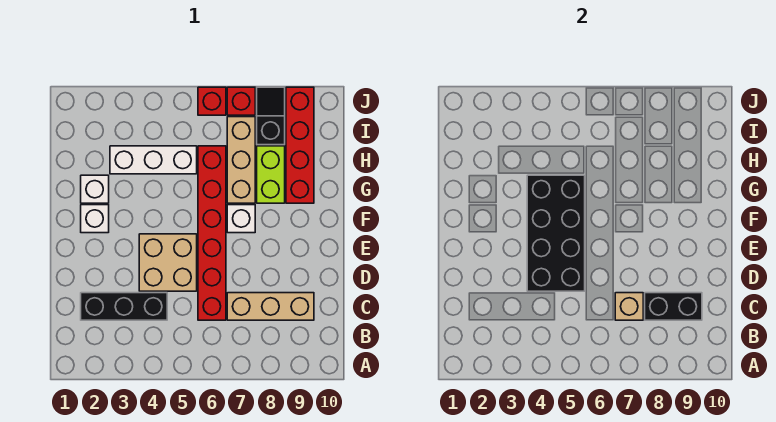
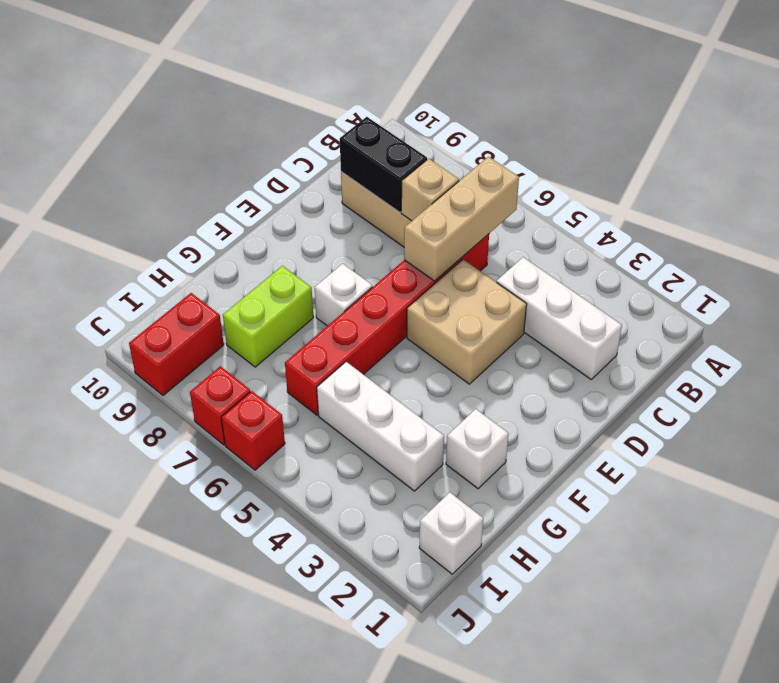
black brick C2:C4 level 1 -> white brick C2:C4 level 1
black brick D4:G5 level 2 -> none
white brick F2 level 1 -> white brick I1 level 1
tan brick G7:I7 level 1 -> tan brick B6:D6 level 2
red brick G9:J9 level 1 -> red brick I9:J9 level 1
black slope I8:J8 level 1 top I -> none

